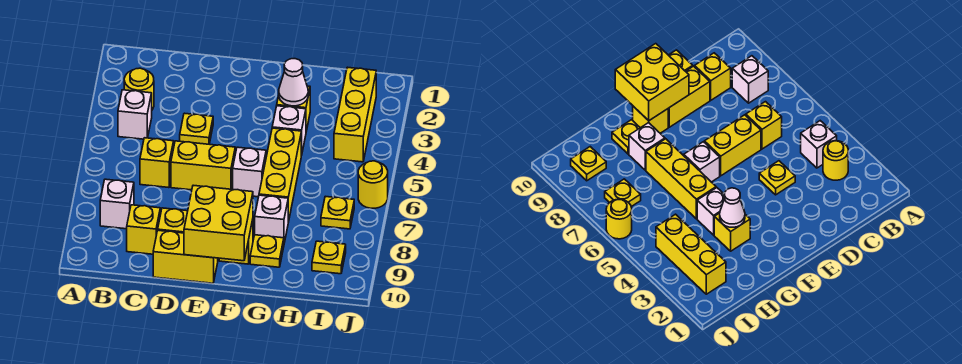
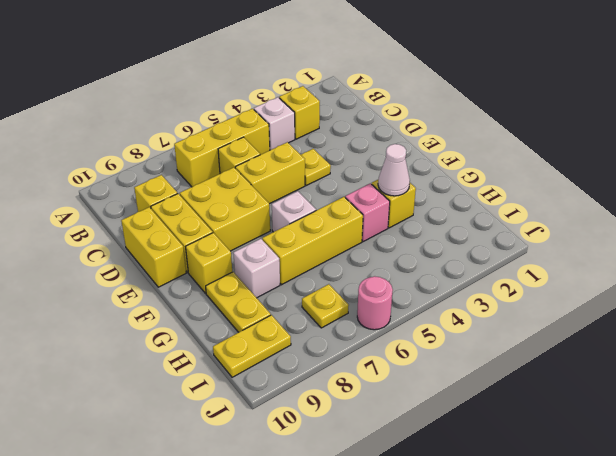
yellow round brick B3 level 1 -> yellow brick B3 level 1
white brick B8 level 1 -> none
yellow brick D6:E6 level 1 -> yellow brick D5:D6 level 1
yellow brick E9:F10 level 2 -> yellow brick D7:E8 level 1
white brick G4 level 1 -> pink brick G4 level 1
yellow plate G9 level 1 -> yellow plate G9:H9 level 1
yellow brick I2:I4 level 1 -> yellow brick B5:B7 level 1
yellow plate I9 level 1 -> yellow plate I9:I10 level 1
yellow round brick J6 level 1 -> pink round brick J6 level 1

